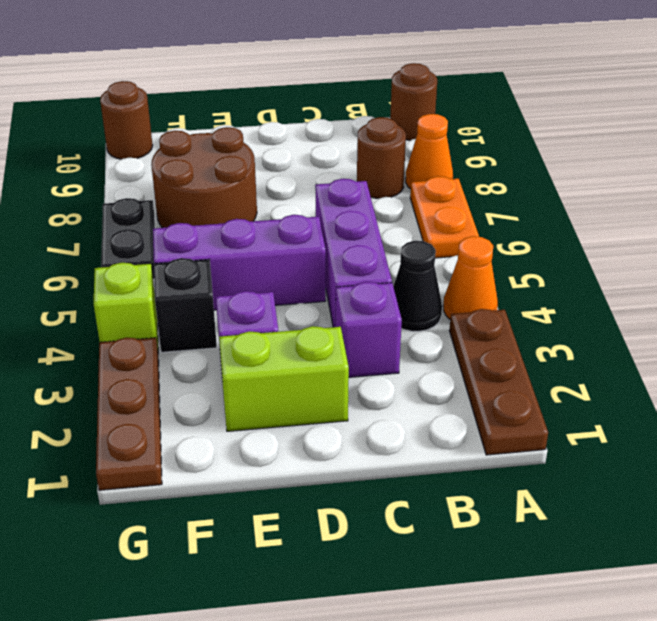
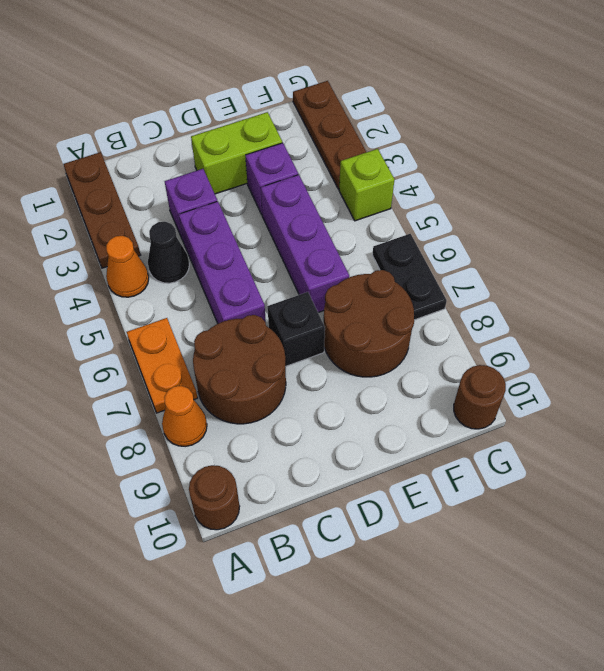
brown round brick B8 level 1 -> brown round brick B7:C8 level 1
purple brick D5:F5 level 1 -> purple brick E4:E6 level 1
black brick F4 level 1 -> black brick D7 level 1

